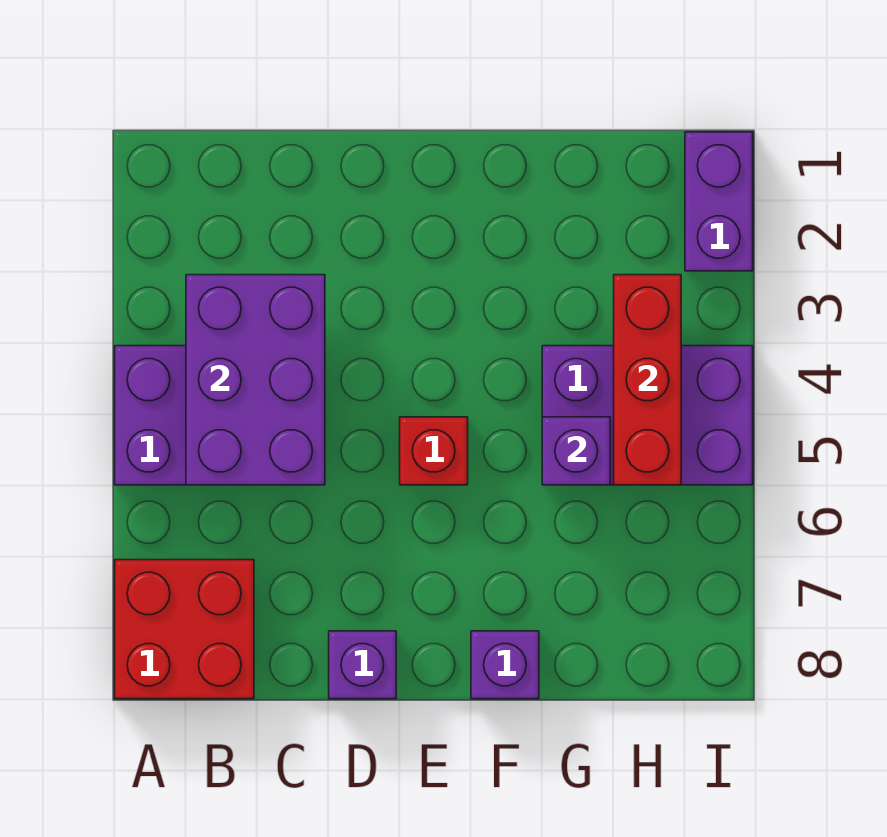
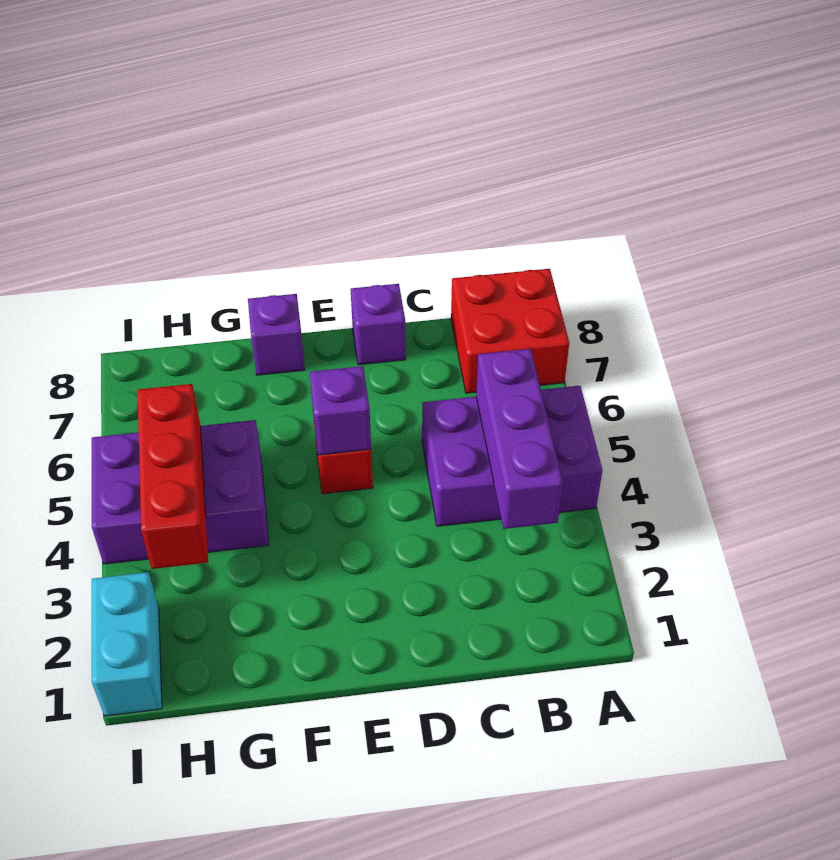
purple brick B3:C5 level 2 -> purple brick B3:B5 level 2
purple brick G5 level 2 -> purple brick E5 level 2
purple brick I1:I2 level 1 -> cyan brick I1:I2 level 1

